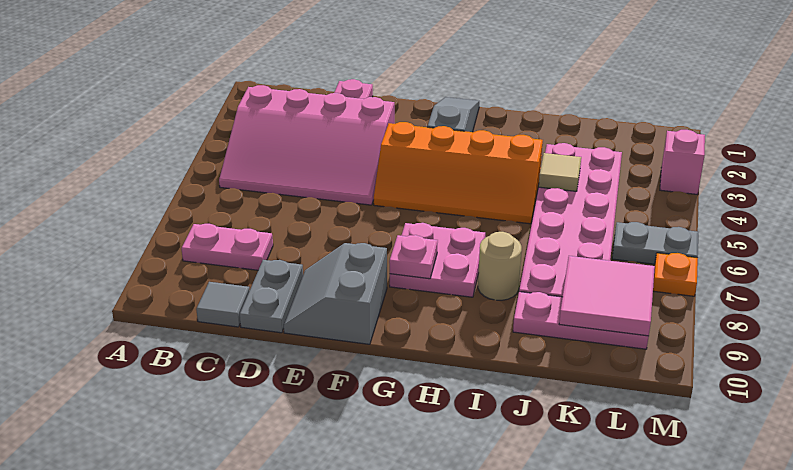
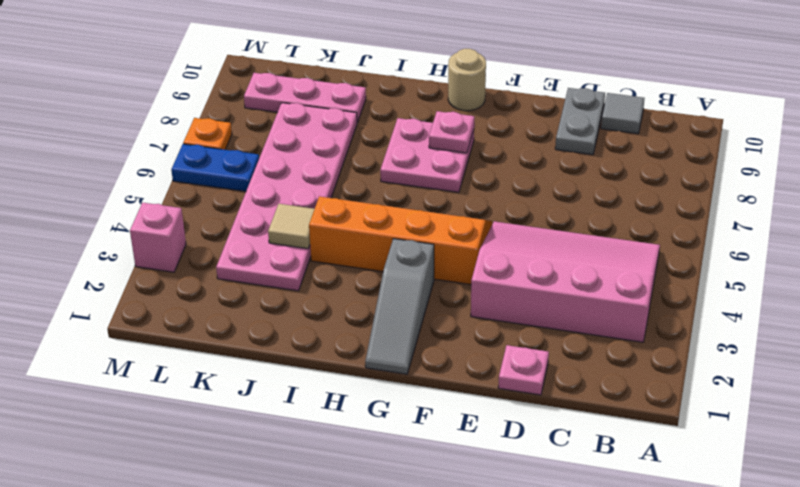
pink plate B8:C8 level 1 -> none
grey slope E9:F10 level 1 top F -> none
tan round brick I8 level 1 -> tan round brick G10 level 1
pink tile K8:L9 level 2 -> none
grey plate L6:M6 level 1 -> blue plate L6:M6 level 1

